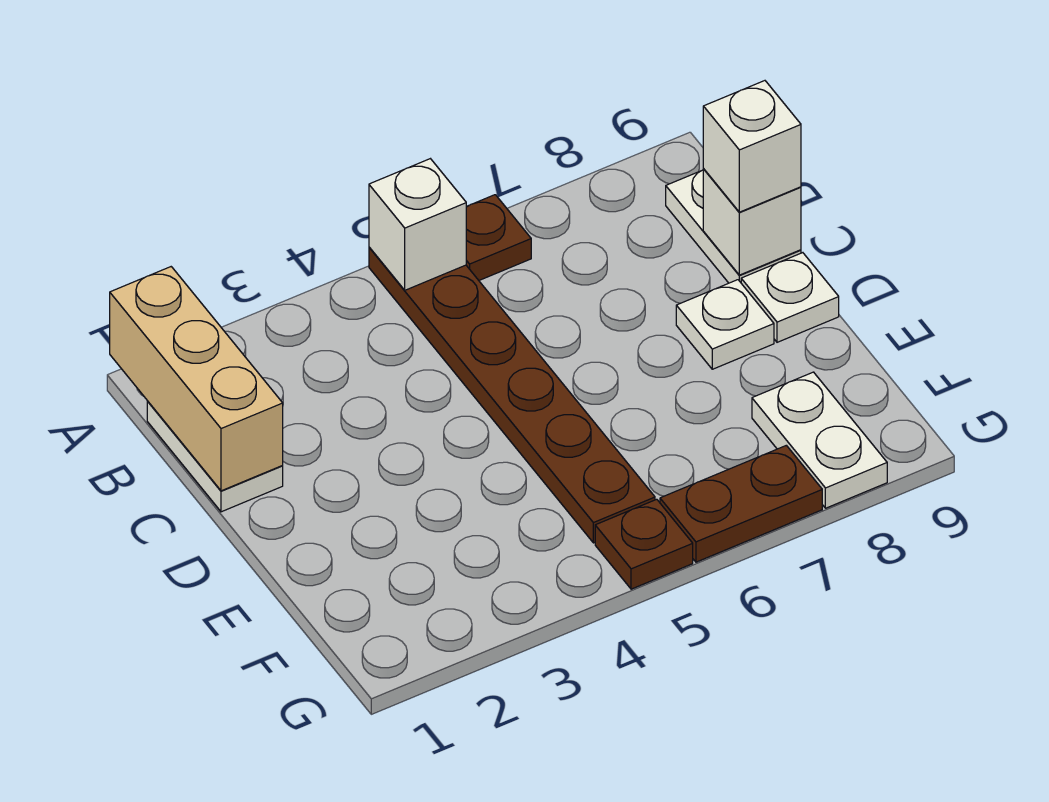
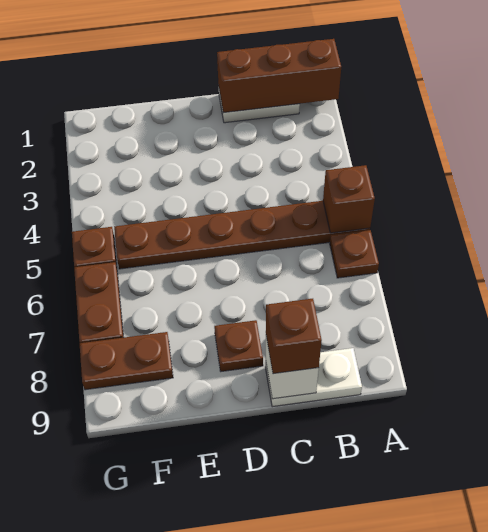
tan brick A1:C1 level 2 -> brown brick A1:C1 level 2
white brick A5 level 2 -> brown brick A5 level 2
white brick C9 level 3 -> brown brick C9 level 3
white plate D8 level 1 -> brown plate D8 level 1
white plate D9 level 1 -> none
white plate F8:G8 level 1 -> brown plate F8:G8 level 1

